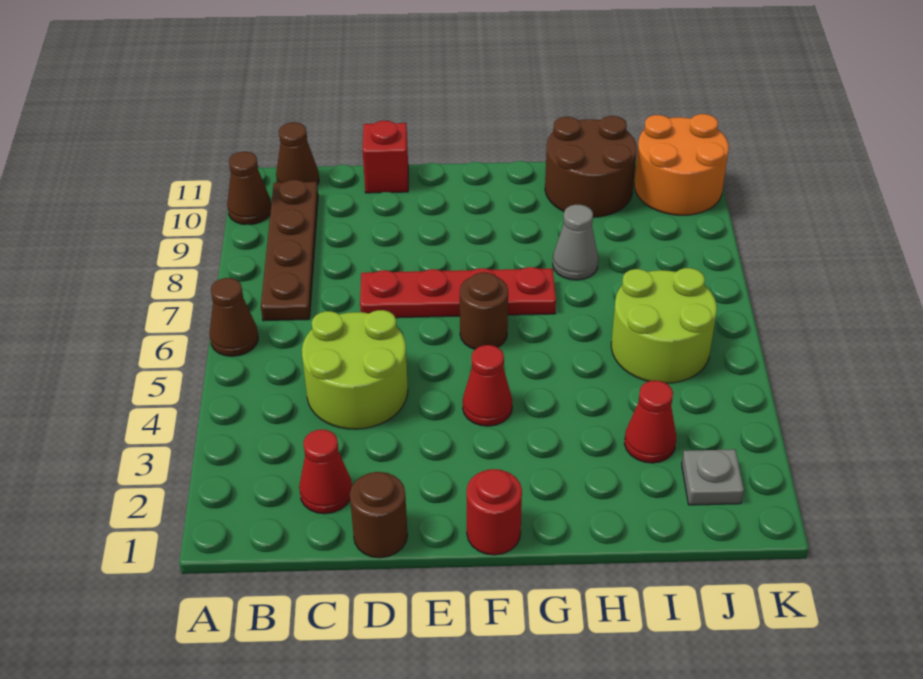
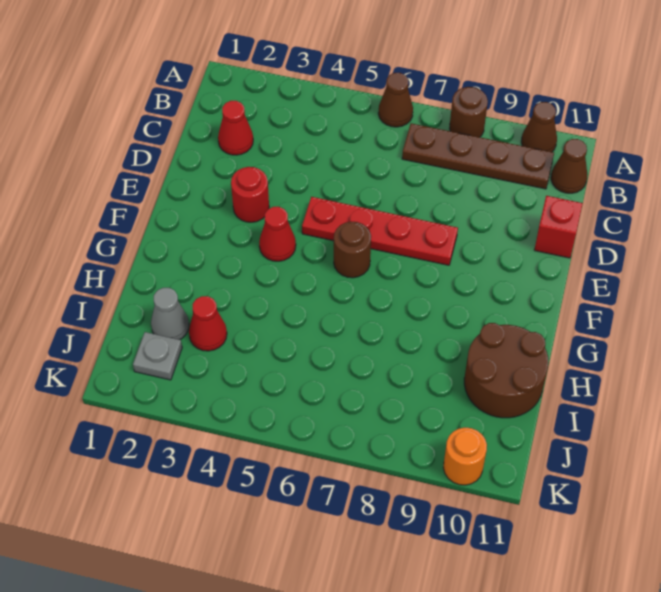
lime round brick C4:D5 level 1 -> none
brown round brick D1 level 1 -> brown round brick A8 level 1
red plate D7:G7 level 1 -> red plate E5:E8 level 1
red round brick F1 level 1 -> red round brick E3 level 1
grey cone H8 level 1 -> grey cone I2 level 1
lime round brick I5:J6 level 1 -> none
orange round brick J10:K11 level 1 -> orange round brick K10 level 1

